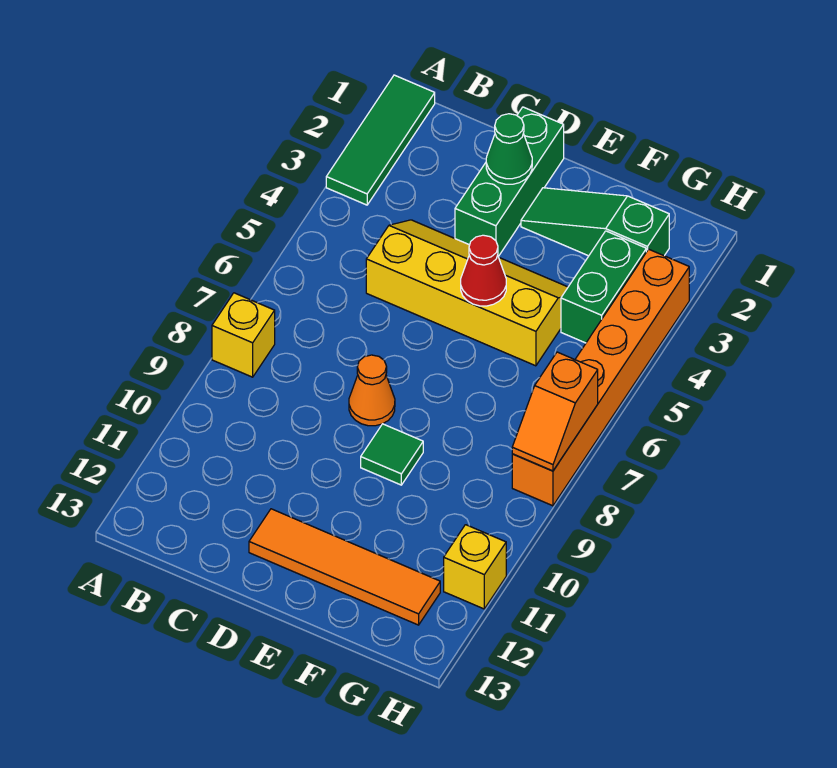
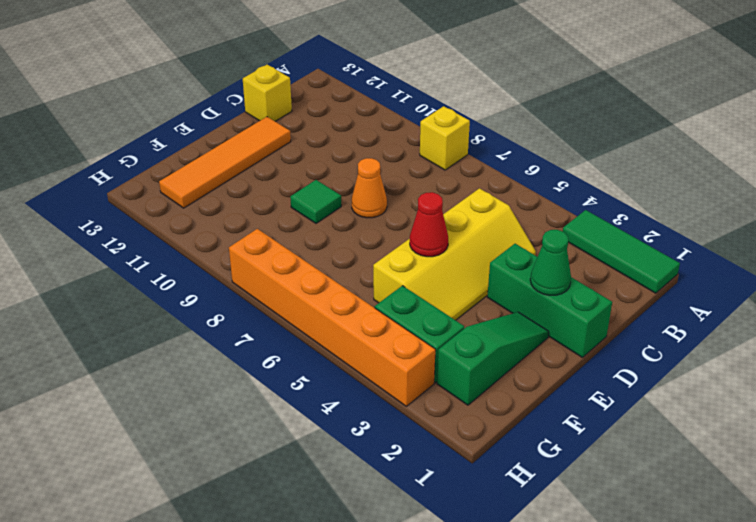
orange slope H7:H8 level 2 top 7 -> none
yellow brick H11 level 1 -> yellow brick C13 level 1

